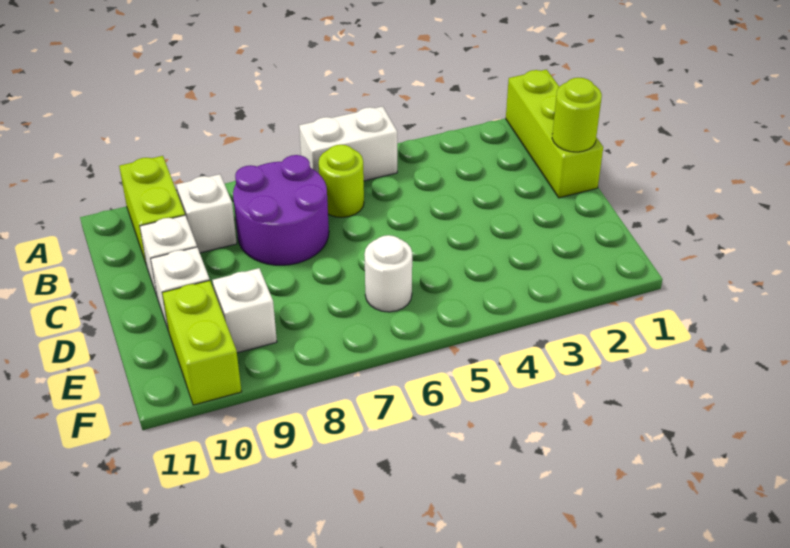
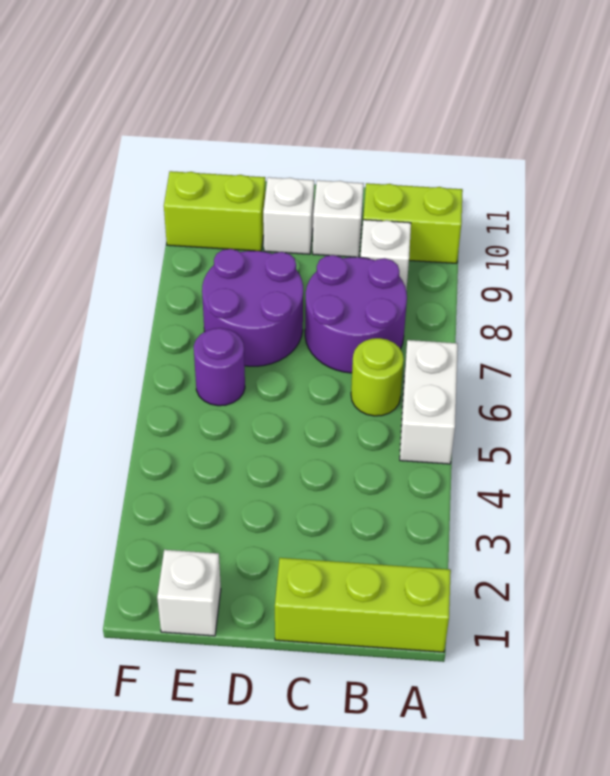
lime round brick C1 level 2 -> none
none -> purple round brick D7:E8 level 1
white round brick E6 level 1 -> purple round brick E6 level 1
white brick E9 level 1 -> white brick E1 level 1

